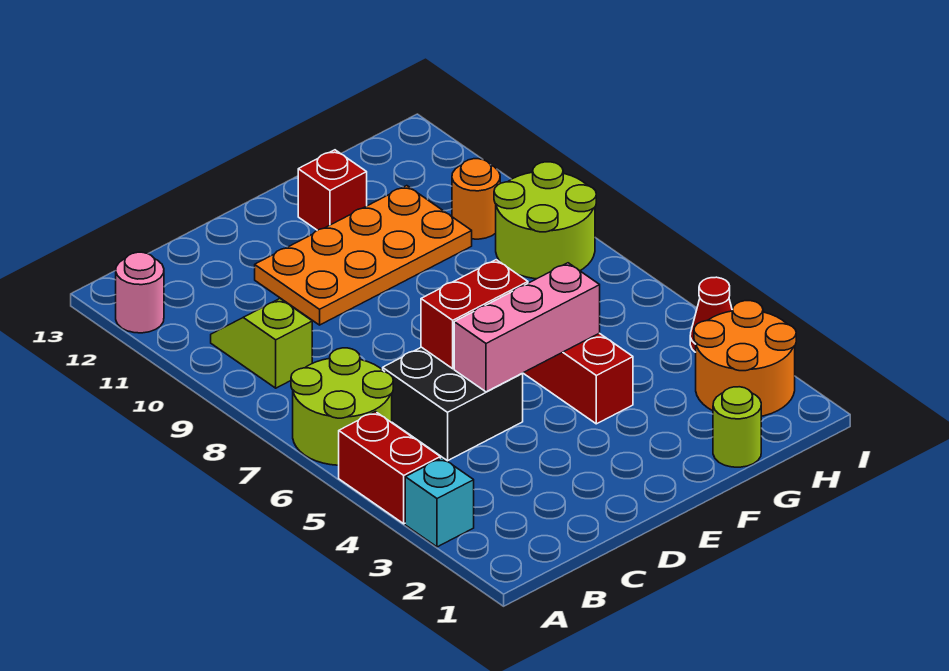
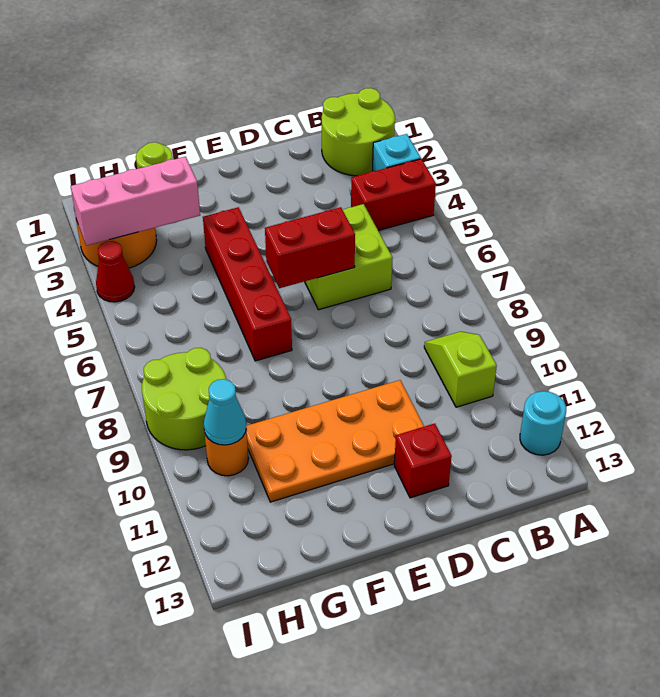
red brick A4:A5 level 1 -> red brick A4:B4 level 1
lime round brick A6:B7 level 1 -> lime round brick A1:B2 level 1
pink round brick A12 level 1 -> cyan round brick A12 level 1
lime slope B9:B10 level 1 top 9 -> lime slope B9:B10 level 1 top 10
black brick C5:D6 level 1 -> lime brick C5:D6 level 1
pink brick D5:F5 level 2 -> pink brick G3:I3 level 2
red brick F12 level 1 -> red brick D12 level 1
none -> cyan cone H10 level 2

